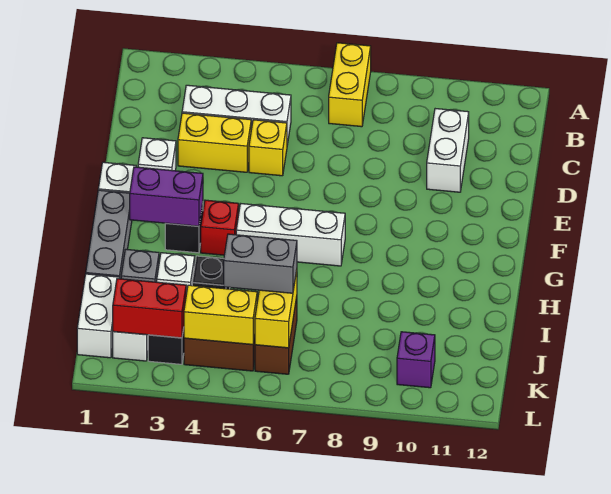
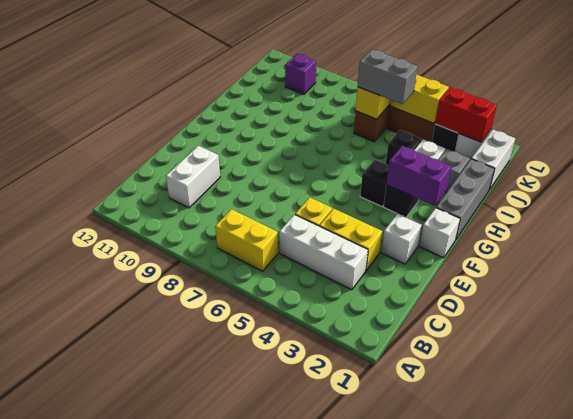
yellow brick A7:B7 level 1 -> yellow brick B6:B7 level 1
red brick G4 level 1 -> black brick G4 level 1
white brick G5:G7 level 1 -> none

